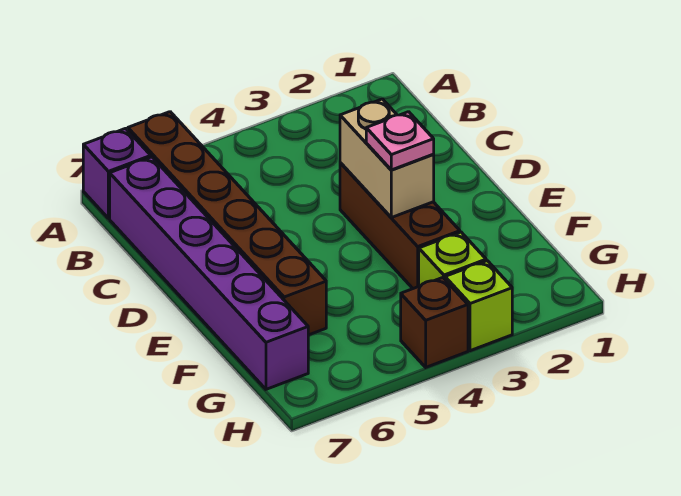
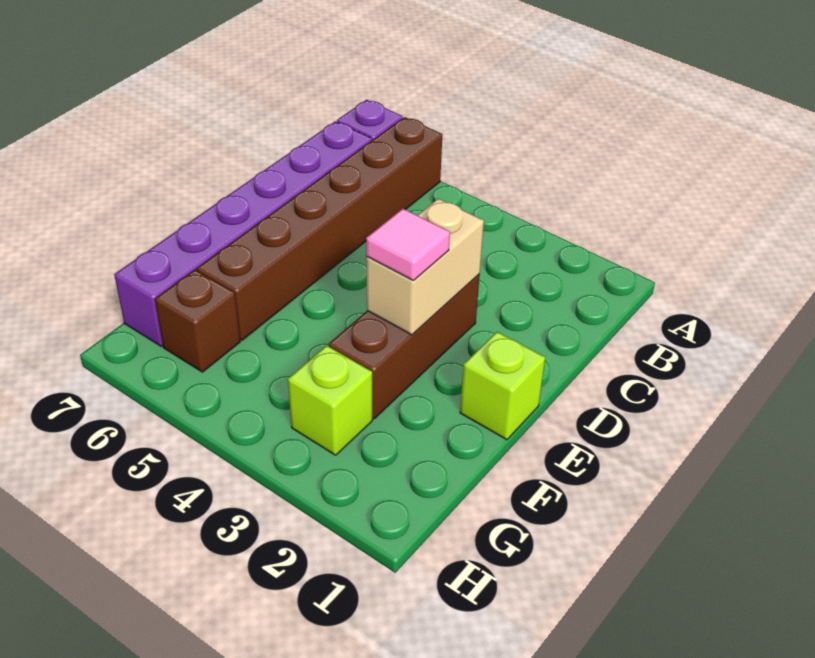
pink plate E3 level 3 -> pink tile E3 level 3
lime brick H3 level 1 -> lime brick E1 level 1
brown brick H4 level 1 -> brown brick G6 level 1

